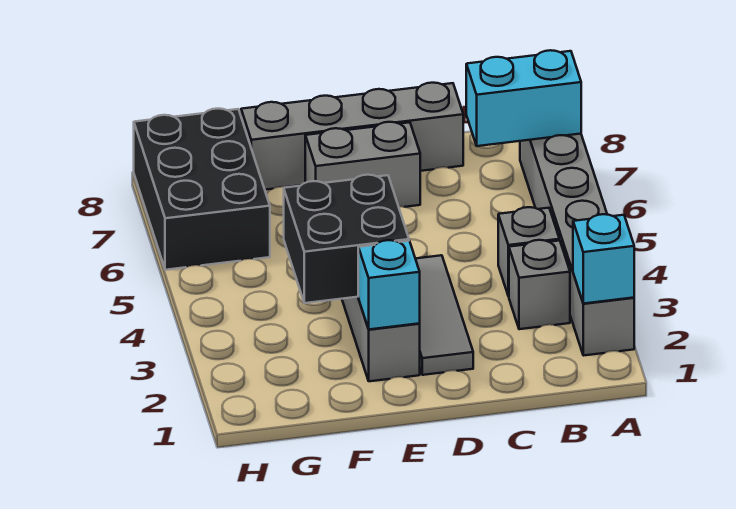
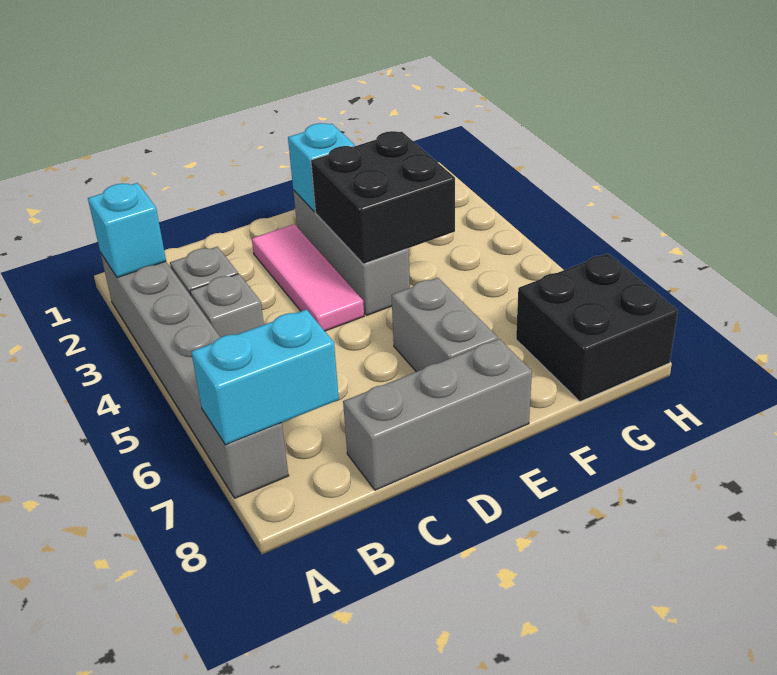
grey brick C8:F8 level 1 -> grey brick C8:E8 level 1
grey tile D2:D4 level 1 -> pink tile D2:D4 level 1
grey brick D7:E7 level 1 -> grey brick E6:E7 level 1
black brick G6:H8 level 1 -> black brick G7:H8 level 1

